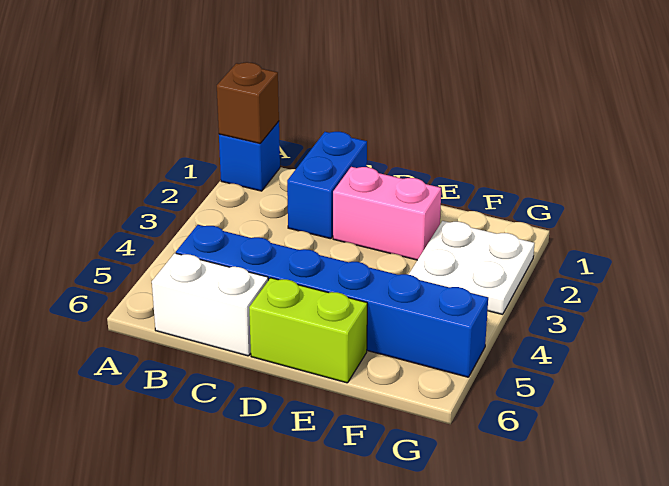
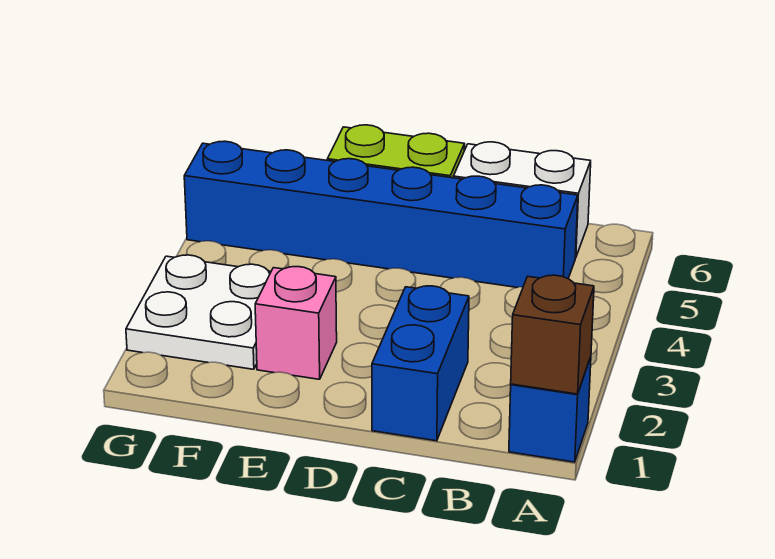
pink brick D2:E2 level 1 -> pink brick E2 level 1

